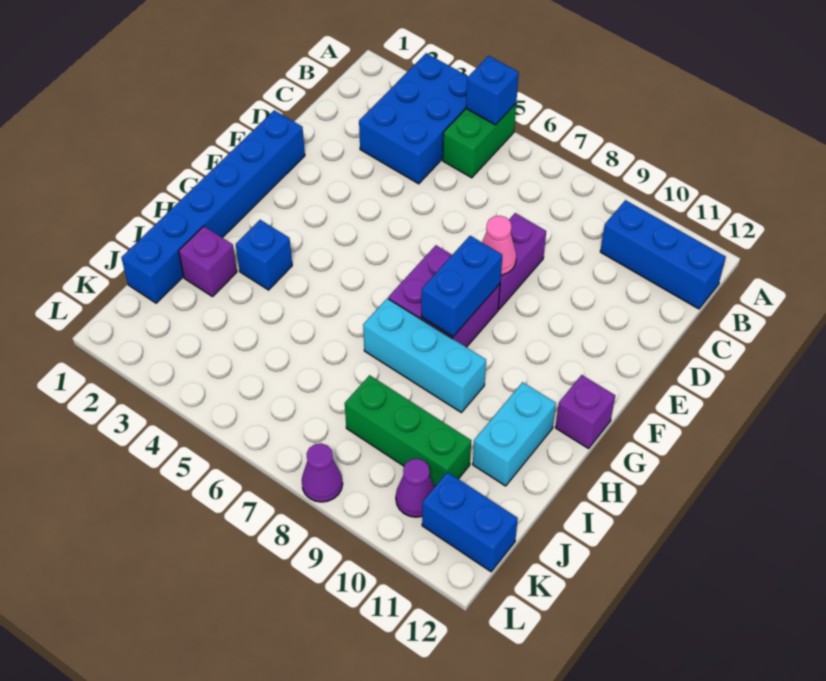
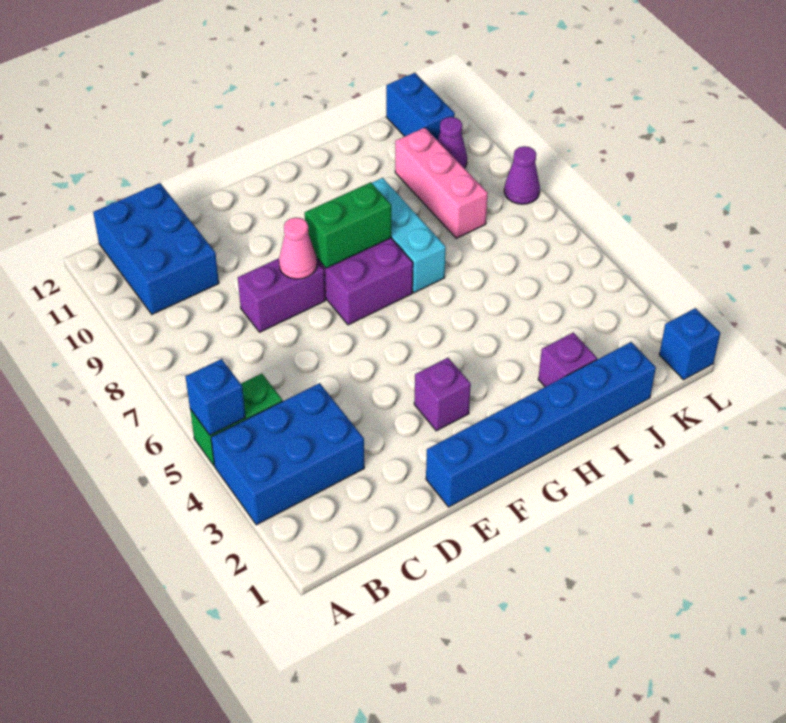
blue brick B10:B12 level 1 -> blue brick B10:C12 level 1
blue brick F8:G8 level 2 -> green brick F8:G8 level 2
purple brick G12 level 1 -> purple brick F3 level 1
blue brick H3 level 1 -> blue brick L1 level 1
cyan brick H11:I11 level 1 -> none
green brick J8:J10 level 1 -> pink brick J8:J10 level 1

